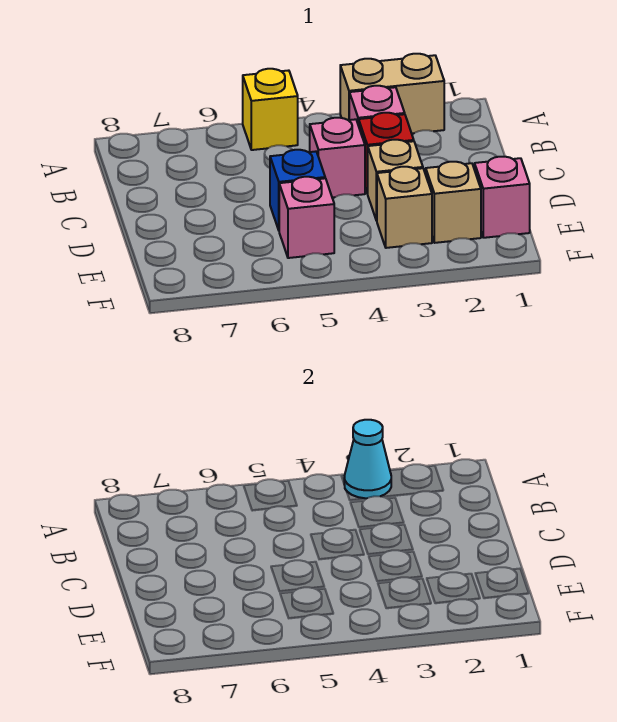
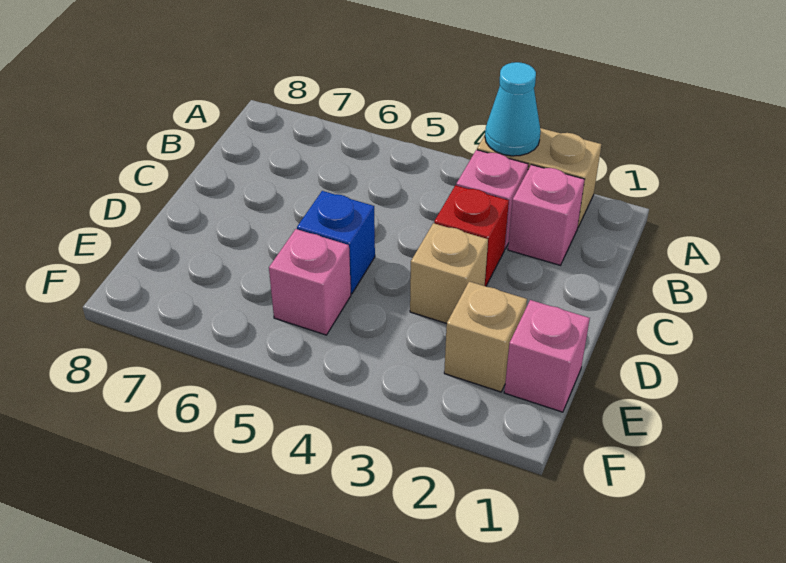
yellow brick A5 level 1 -> none
pink brick C4 level 1 -> pink brick B2 level 1
tan brick E3 level 1 -> none

